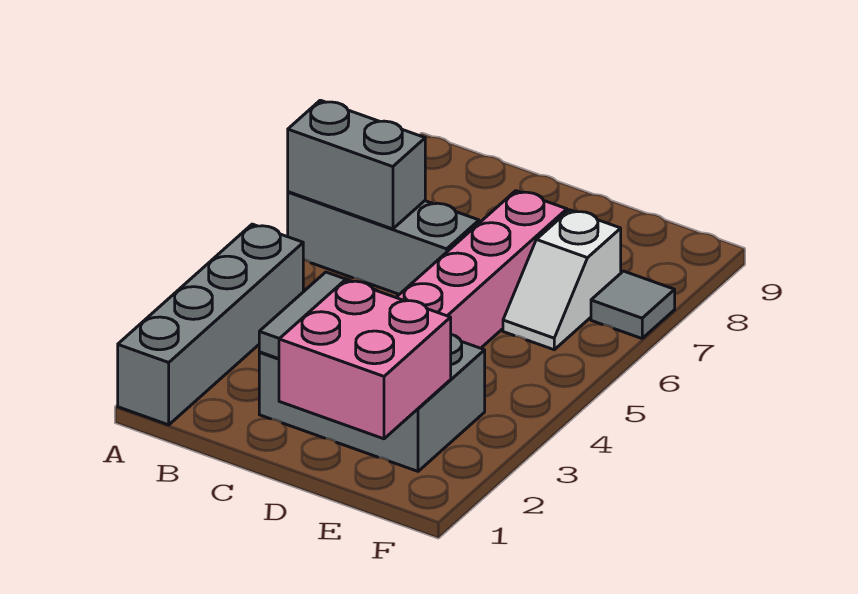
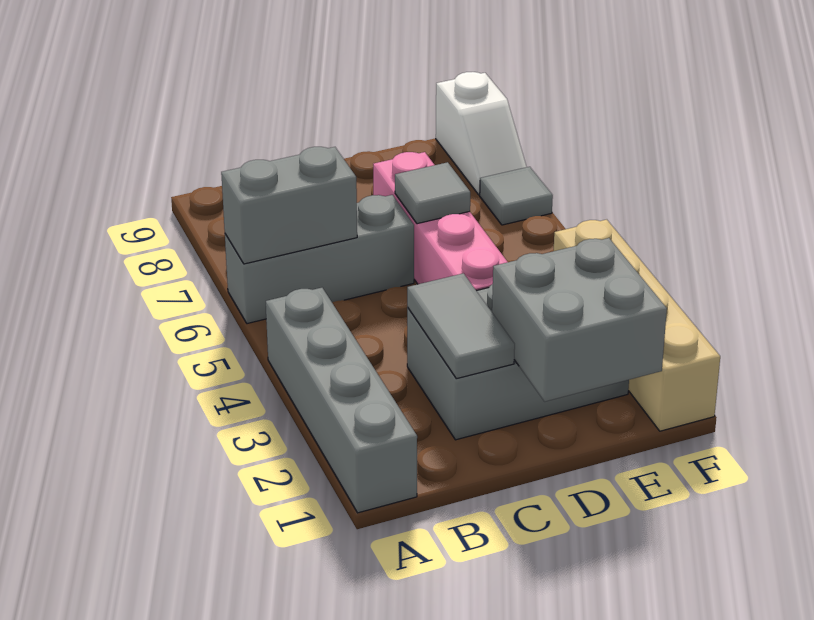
pink brick D1:E2 level 2 -> grey brick D1:E2 level 2
none -> grey tile D6 level 2
white slope E6:E7 level 1 top 7 -> white slope F8:F9 level 1 top 9
none -> tan brick F1:F4 level 1

